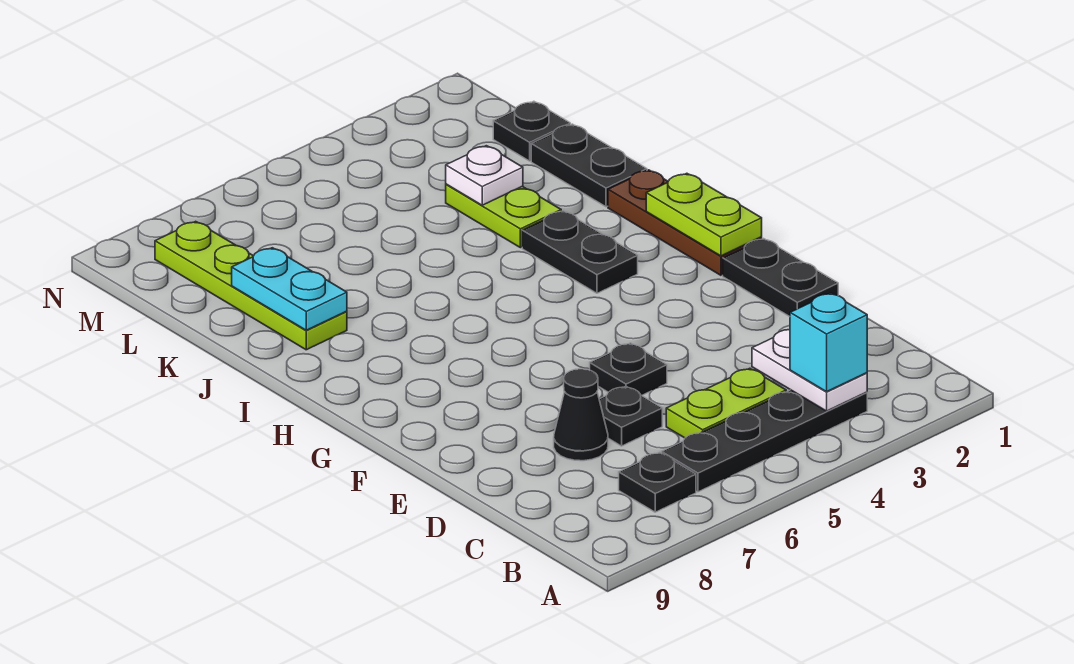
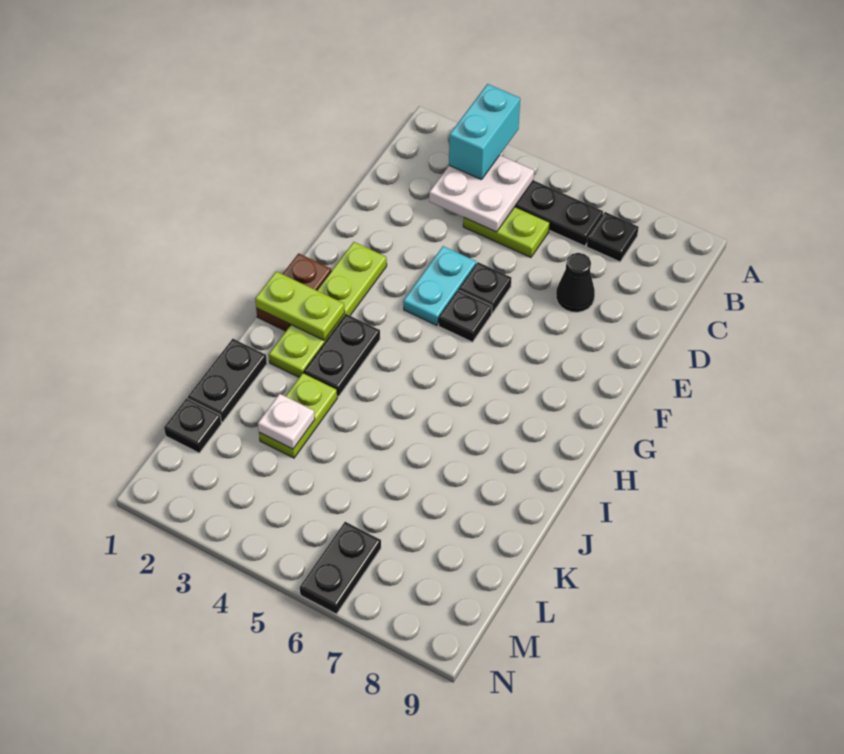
white plate B3:C3 level 2 -> white plate B3:C4 level 2
cyan brick B3 level 3 -> cyan brick A3:B3 level 3
black plate D6 level 1 -> black plate F5 level 1
black plate E1:F1 level 1 -> black plate M6:N6 level 1
brown plate G1:I1 level 1 -> brown plate G1:H1 level 1
lime plate G1:H1 level 2 -> lime plate H1:H2 level 2
lime plate J8:M8 level 1 -> lime plate F2:I2 level 1
cyan plate J8:K8 level 2 -> cyan plate E4:F4 level 1

